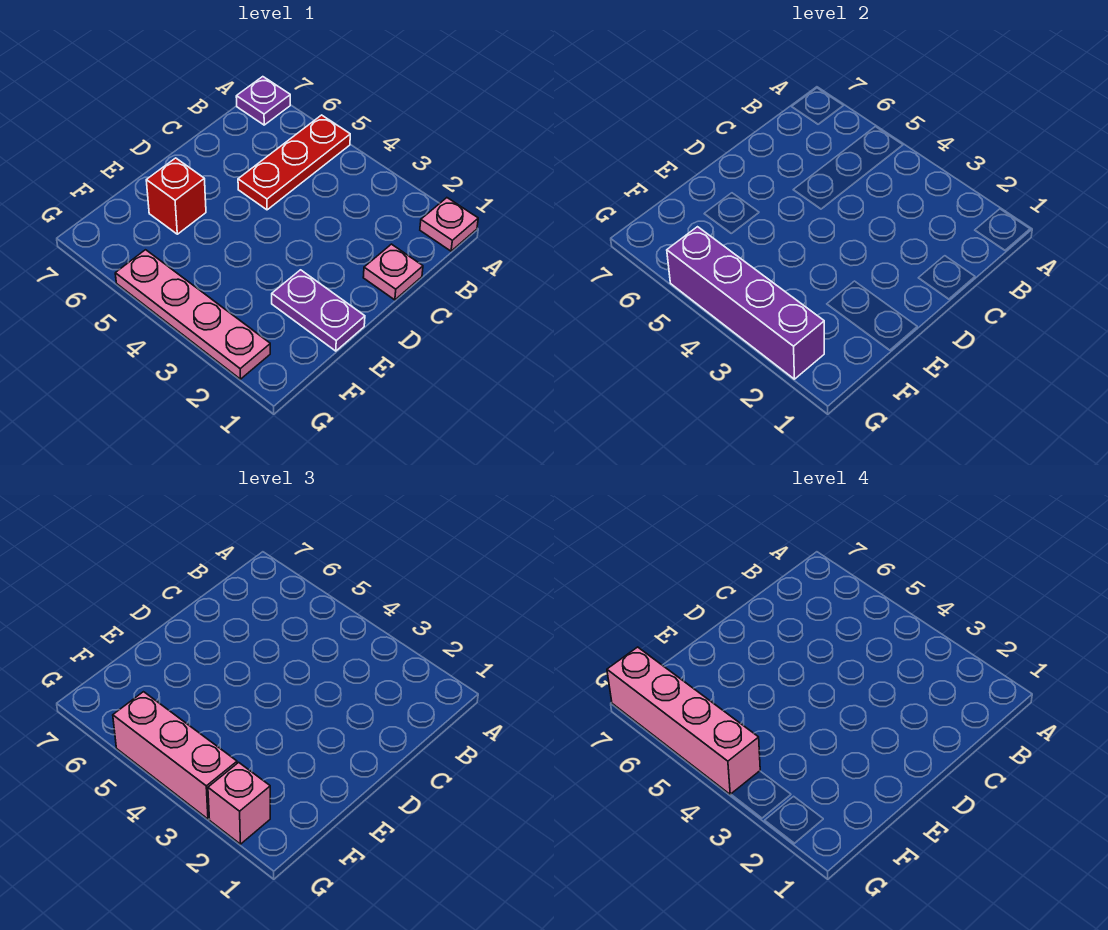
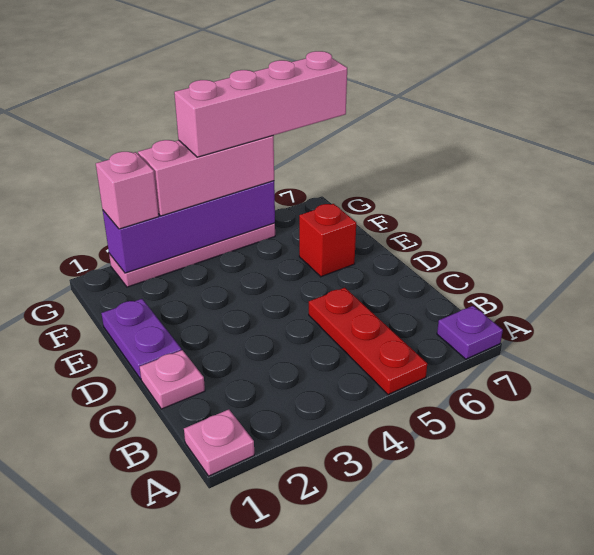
purple plate E1:E2 level 1 -> purple plate D1:E1 level 1

